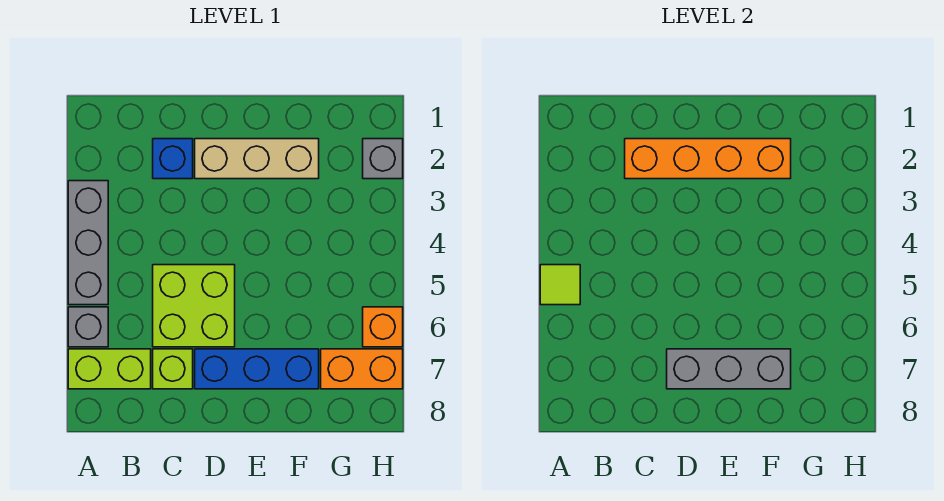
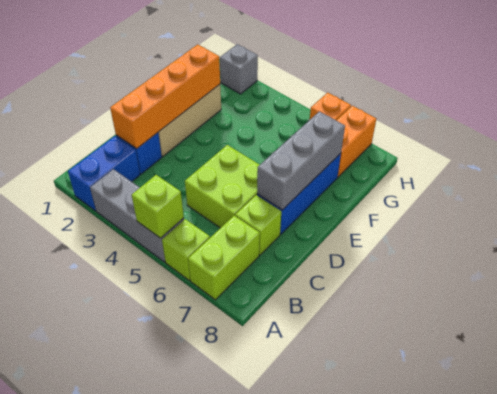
none -> blue brick A2:B2 level 1
lime tile A5 level 2 -> lime brick A5 level 2
grey brick A6 level 1 -> lime brick A6 level 1

